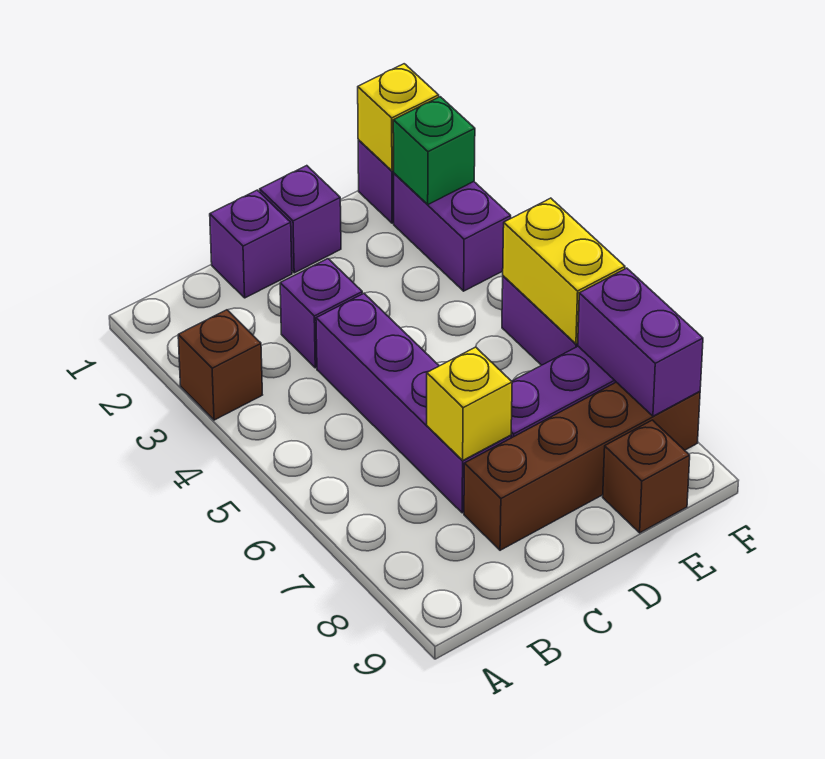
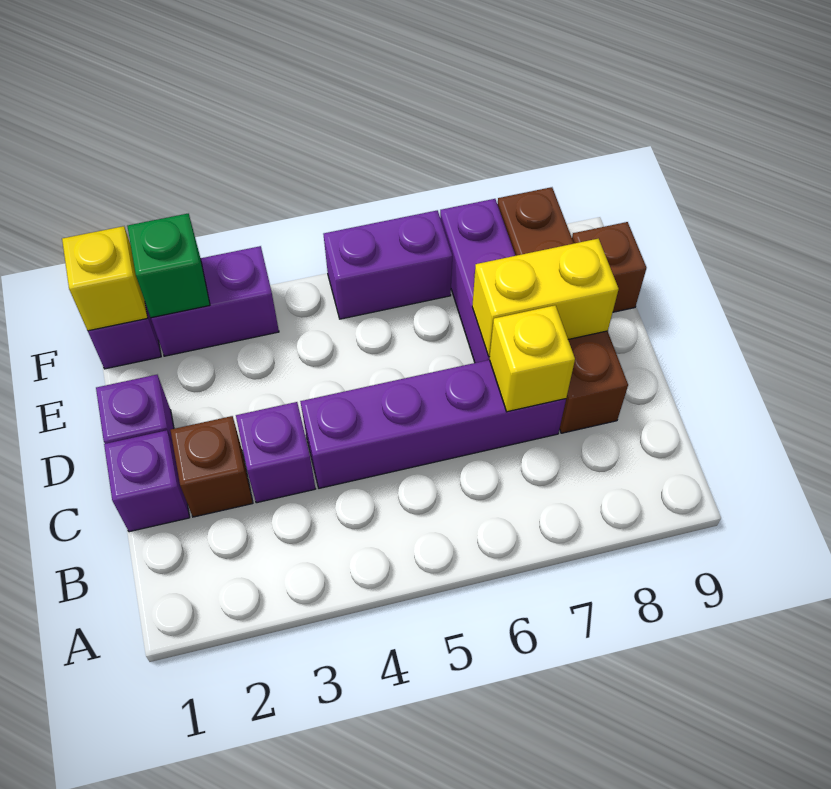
brown brick A3 level 1 -> brown brick C2 level 1
yellow brick F5:F6 level 2 -> yellow brick D7:D8 level 2
purple brick F7:F8 level 2 -> none

